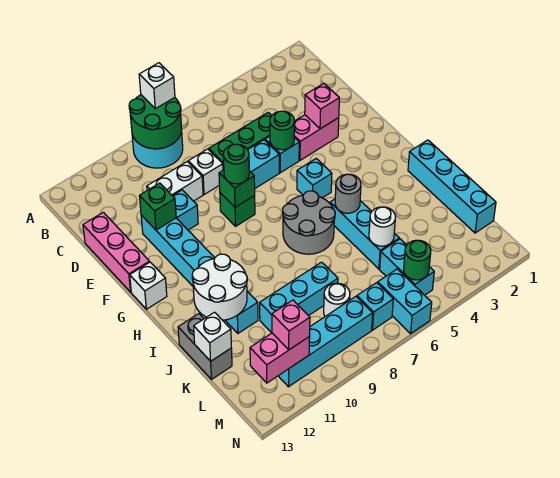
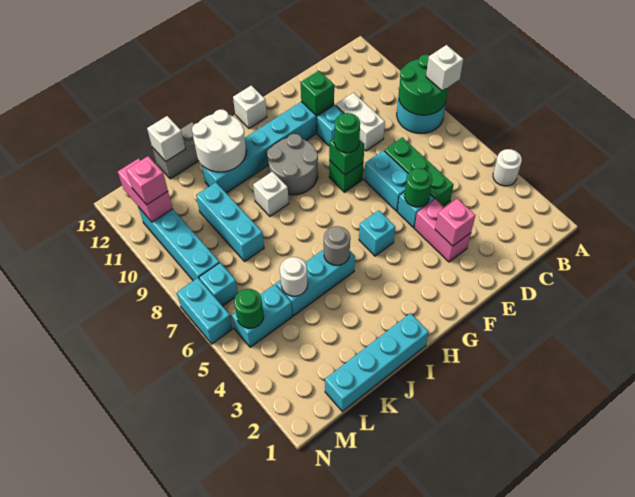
white brick D8 level 1 -> white brick I9 level 1
pink brick D13:F13 level 1 -> none
grey round brick H6:I7 level 1 -> grey round brick G9:H10 level 1
white round brick L8 level 1 -> white round brick A4 level 1
cyan brick M6:N6 level 1 -> cyan brick N6:N7 level 1

